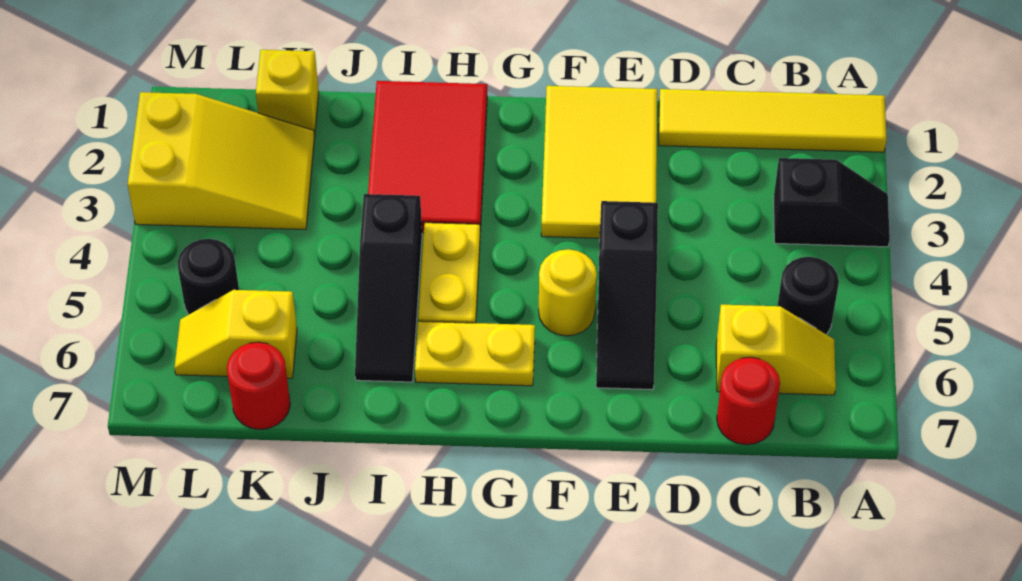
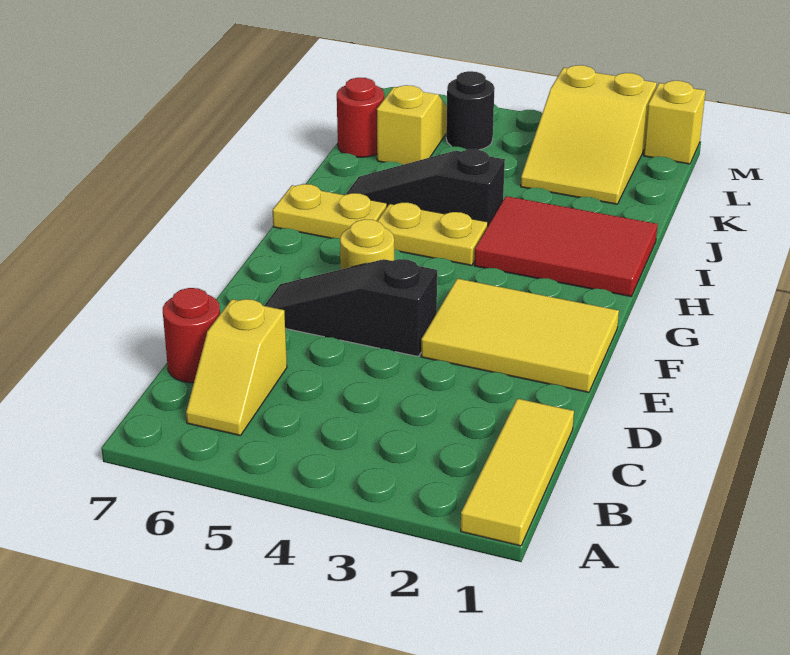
yellow tile A1:D1 level 1 -> yellow tile A1:C1 level 1
black slope A3:B3 level 1 top B -> none
black round brick B5 level 1 -> none
yellow plate G6:H6 level 1 -> yellow plate H6:H7 level 1
yellow brick K1 level 1 -> yellow brick M1 level 1

